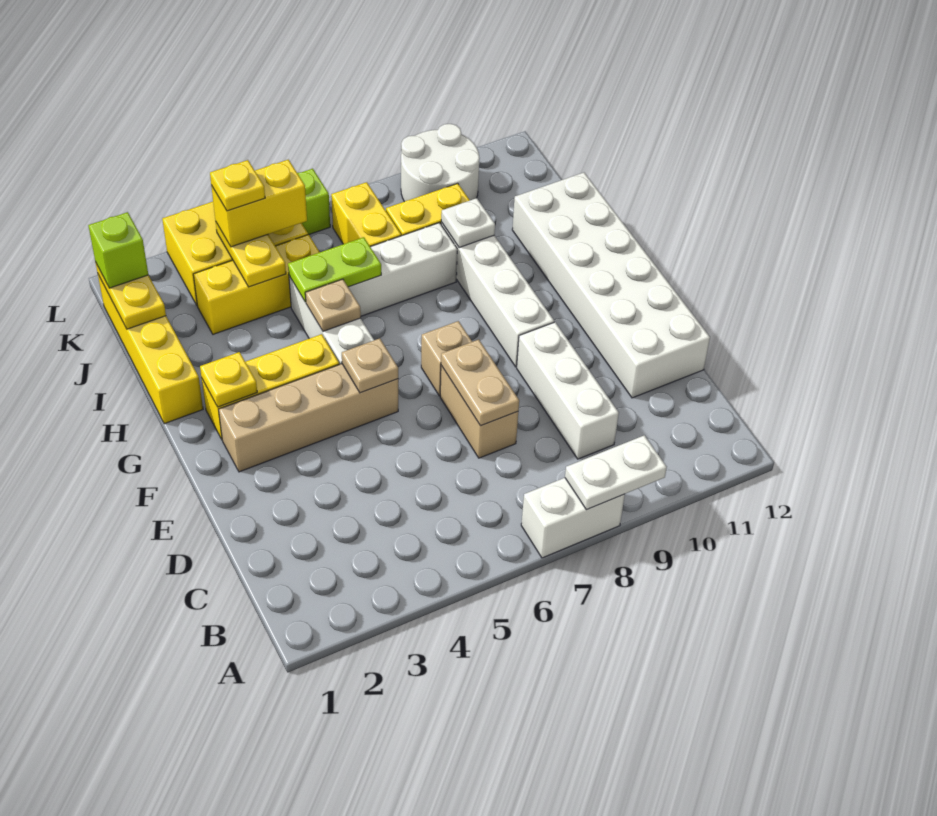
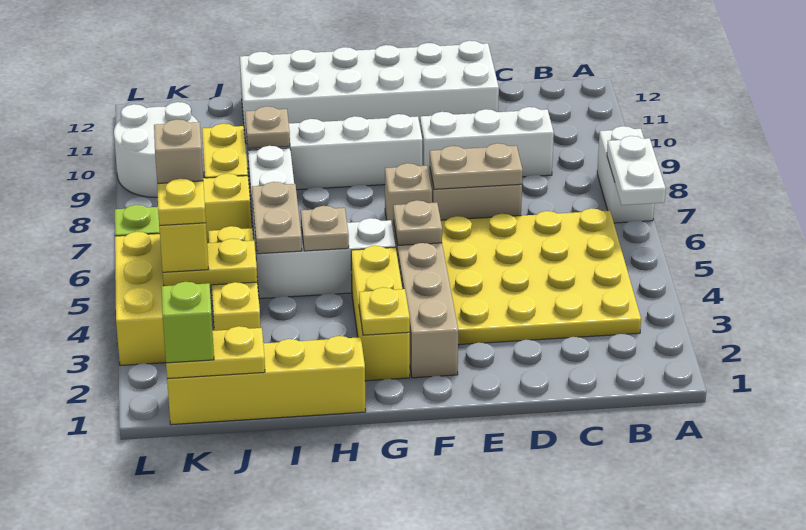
white plate A8:A9 level 2 -> white plate A6:A7 level 2
none -> yellow plate B3:E6 level 1
lime plate I5:I6 level 2 -> tan plate I5:I6 level 2
white plate I9 level 2 -> tan plate I9 level 2
none -> tan brick K5 level 4

